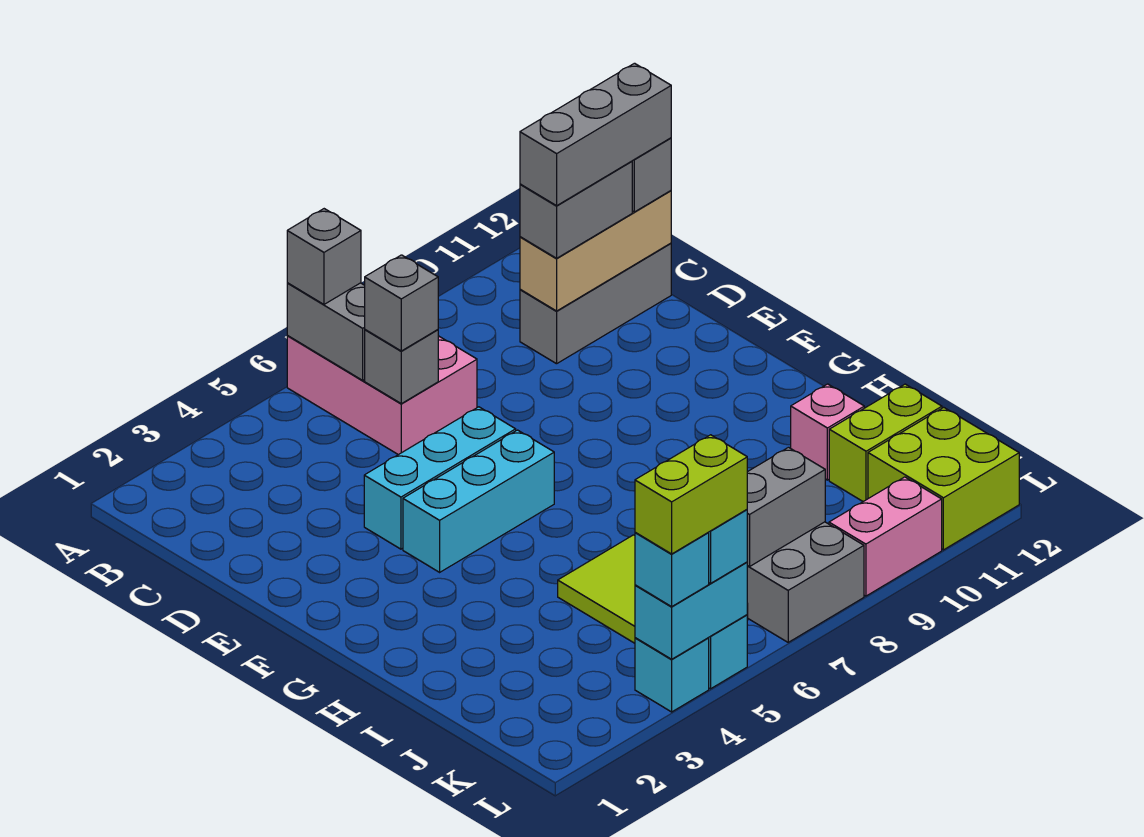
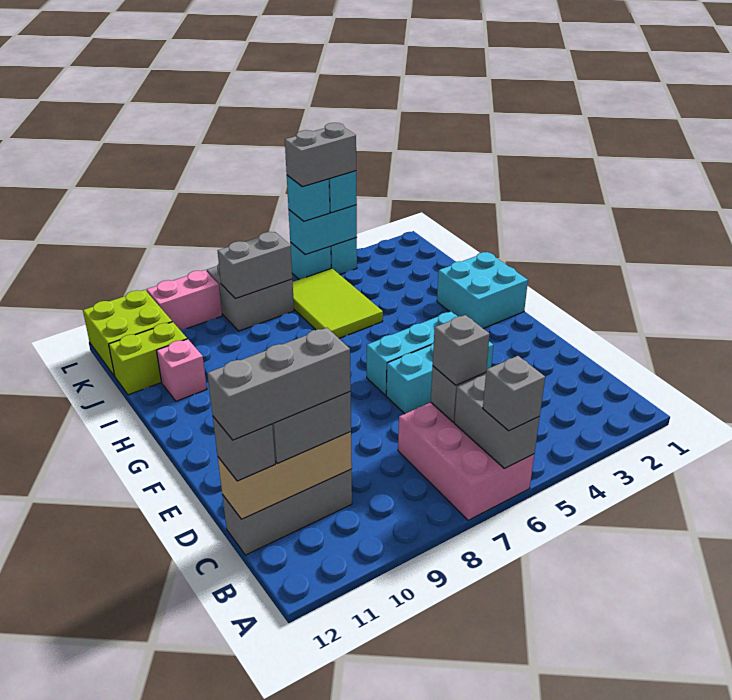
none -> cyan brick G1:H2 level 1
lime brick L4:L5 level 4 -> grey brick L4:L5 level 4

